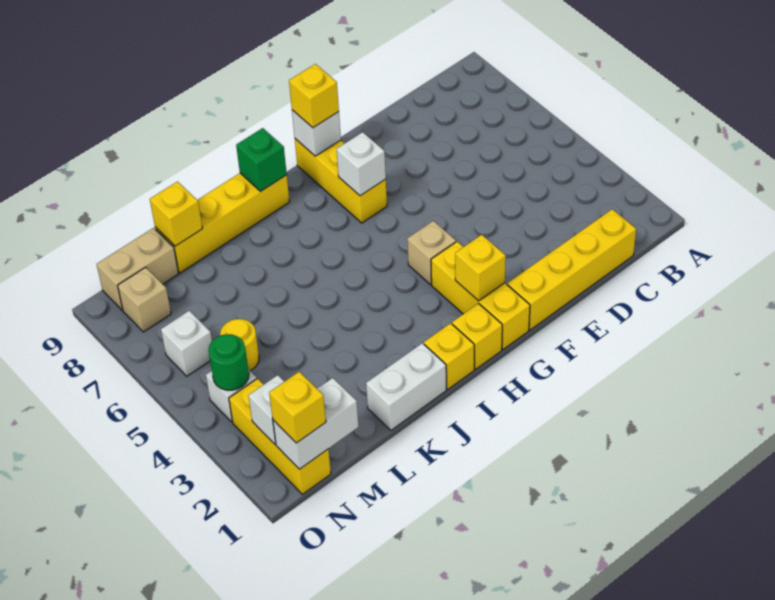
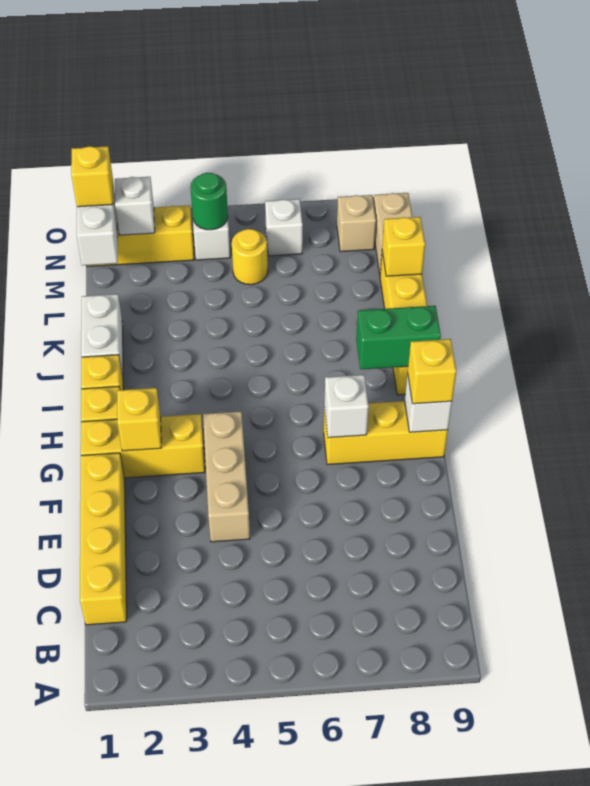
tan brick G4 level 1 -> tan brick E4:G4 level 1
green brick I9 level 2 -> green brick I8:I9 level 2

